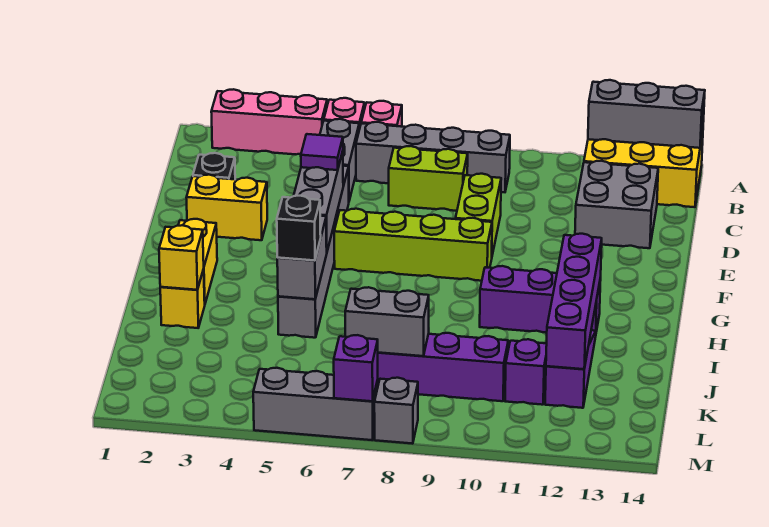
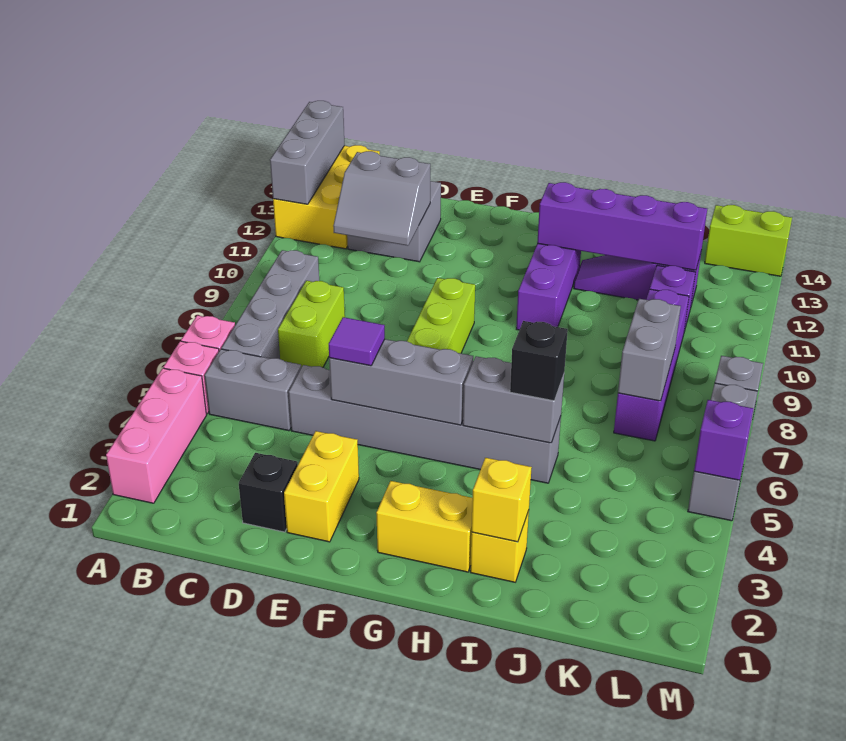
none -> grey slope C11:D12 level 2 top 12
lime brick D9:E9 level 1 -> lime brick L14:M14 level 1
purple brick M7 level 2 -> purple brick M5 level 2

